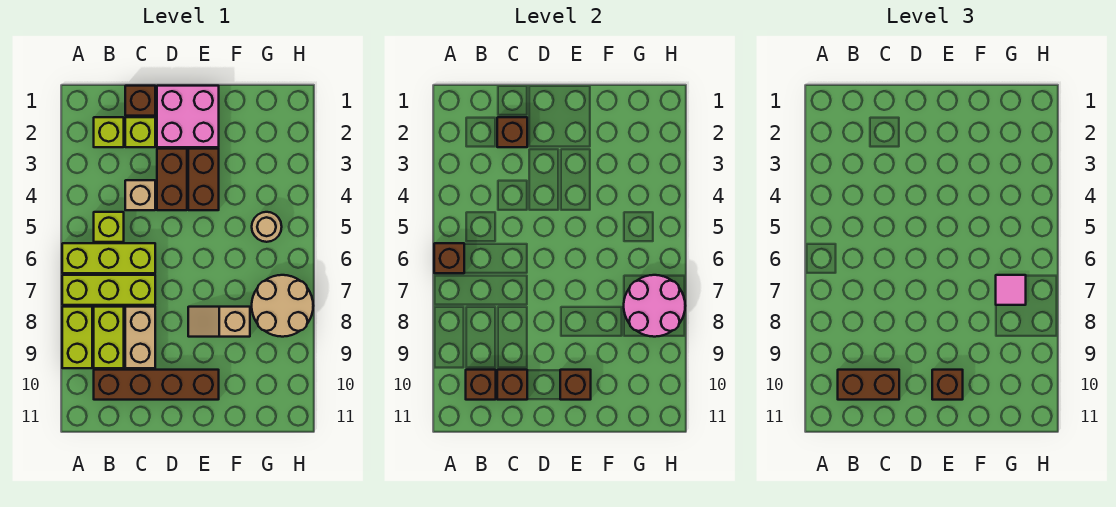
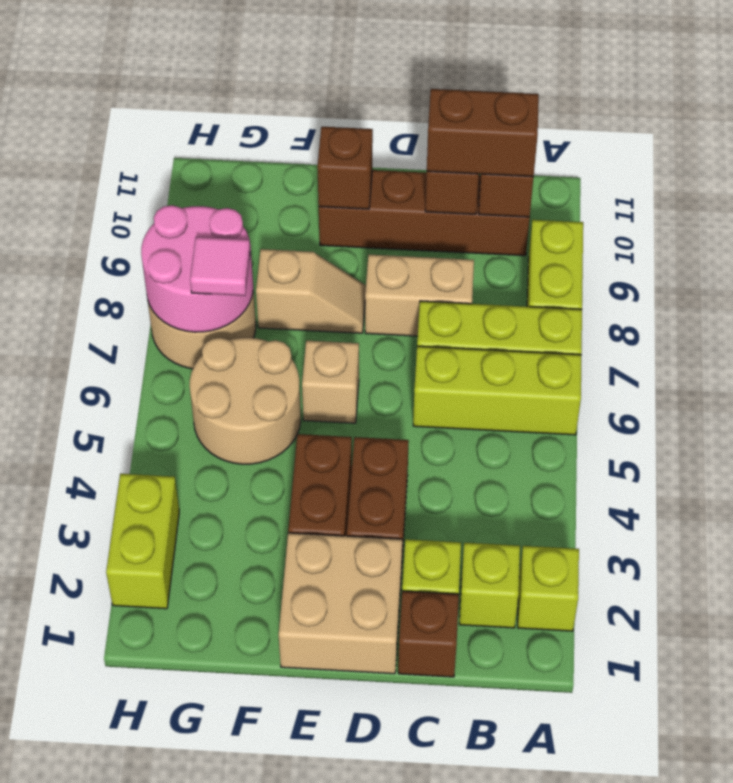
brown brick A6 level 2 -> none
lime brick B5 level 1 -> lime brick A2 level 1
lime brick B8:B9 level 1 -> lime brick H2:H3 level 1
brown brick C2 level 2 -> none
tan brick C4 level 1 -> tan brick E6 level 1
tan brick C8:C9 level 1 -> tan brick C8:D8 level 1
pink brick D1:E2 level 1 -> tan brick D1:E2 level 1
brown brick E10 level 3 -> none
tan round brick G5 level 1 -> tan round brick F5:G6 level 1

